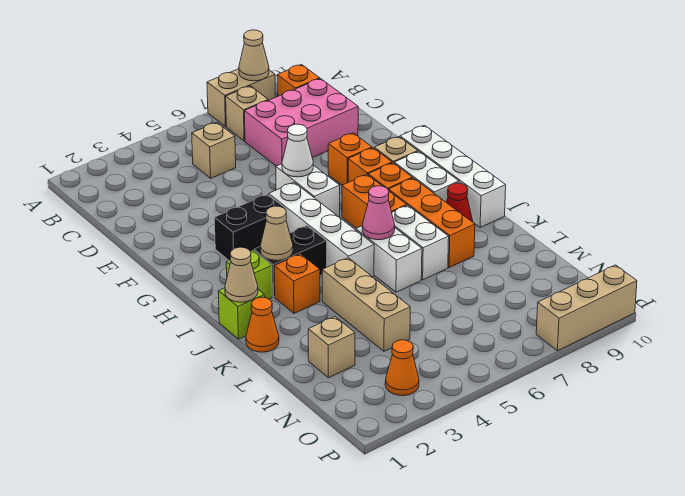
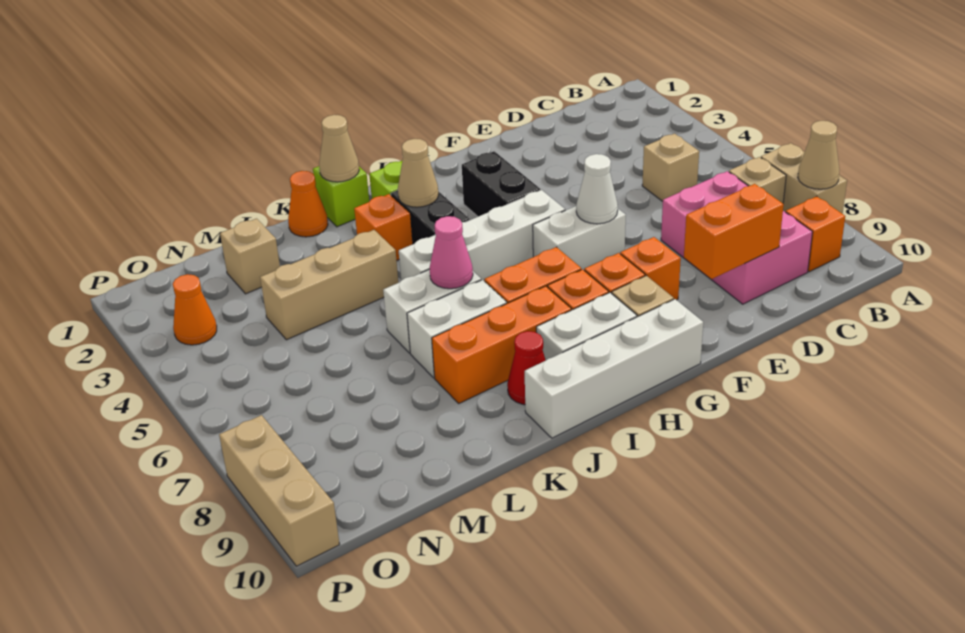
none -> orange brick D9:E9 level 2

